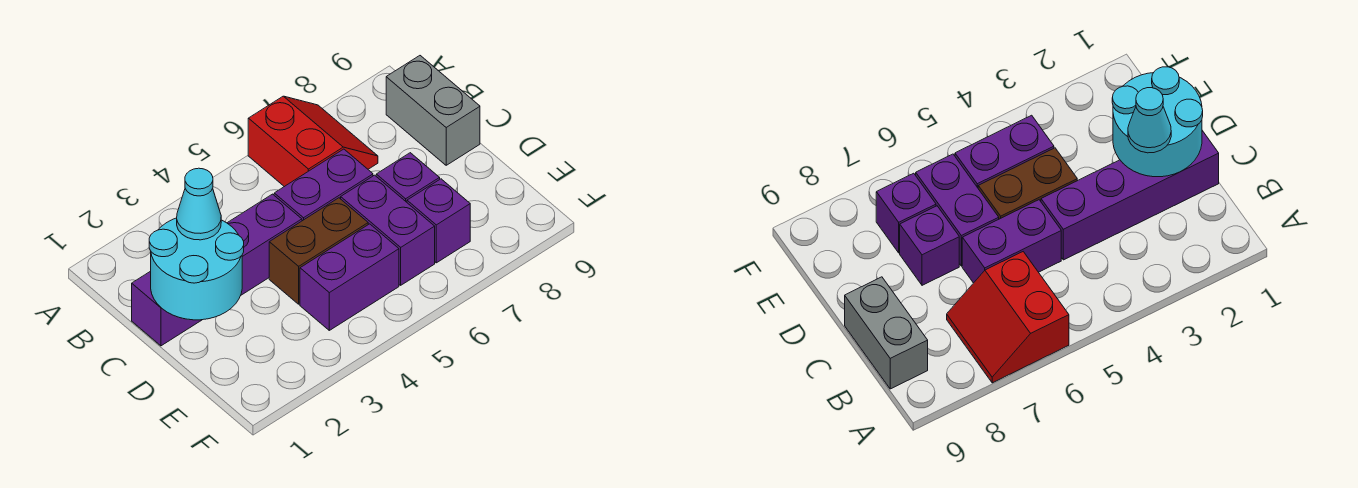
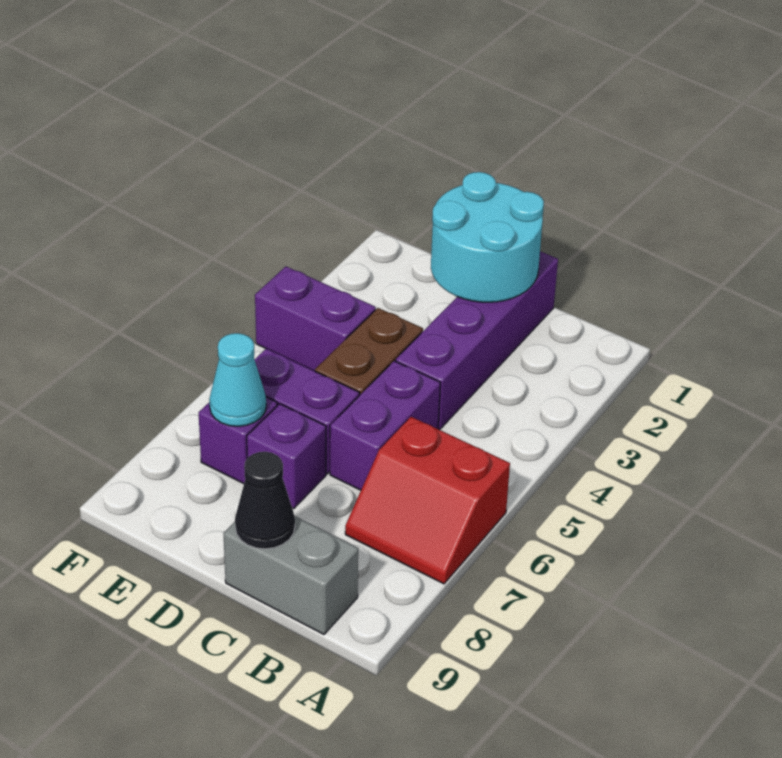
cyan cone C2 level 3 -> cyan cone E7 level 2
none -> black cone C9 level 2
purple brick E4:E5 level 1 -> purple brick E4:F4 level 1

